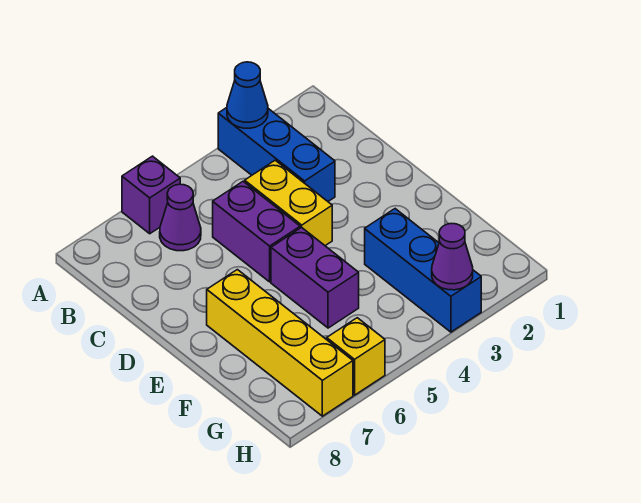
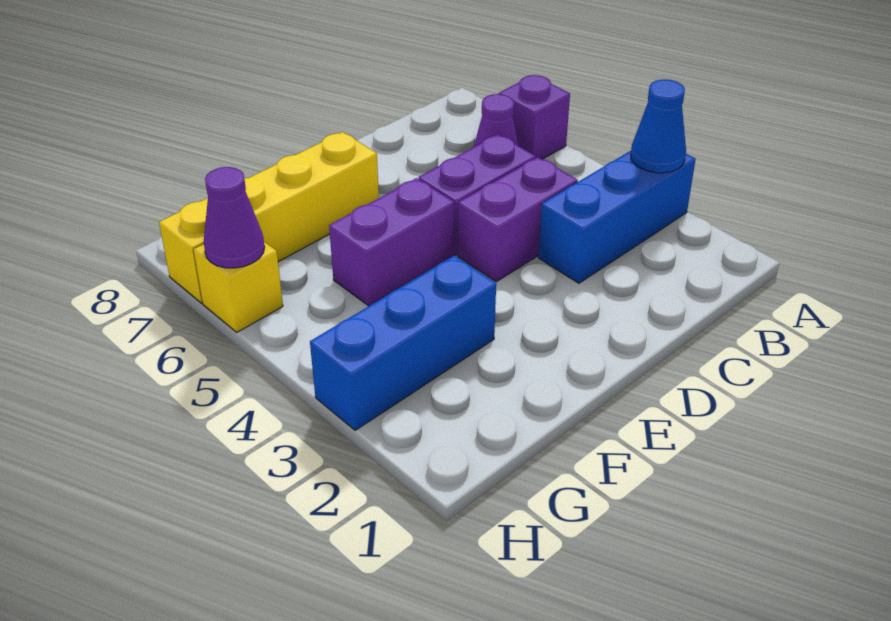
yellow brick C4:D4 level 1 -> purple brick C4:D4 level 1
purple cone H3 level 2 -> purple cone H6 level 2

